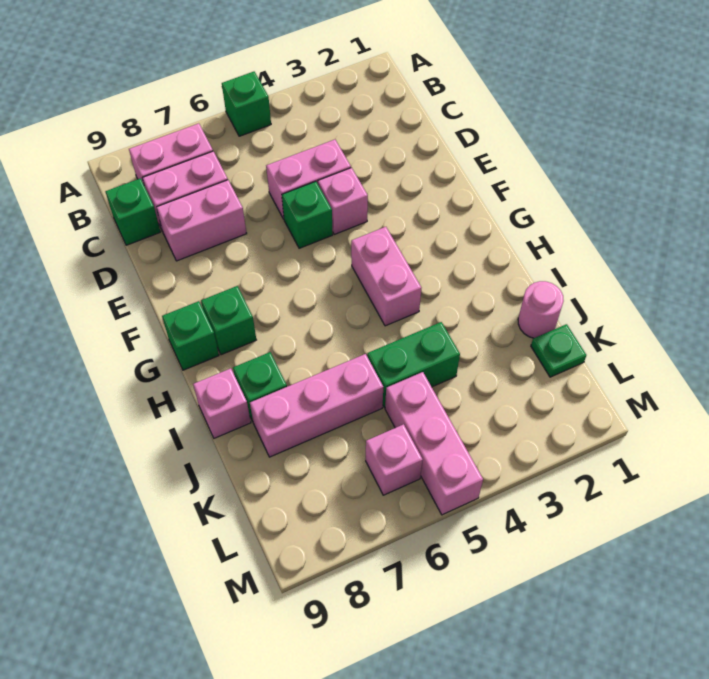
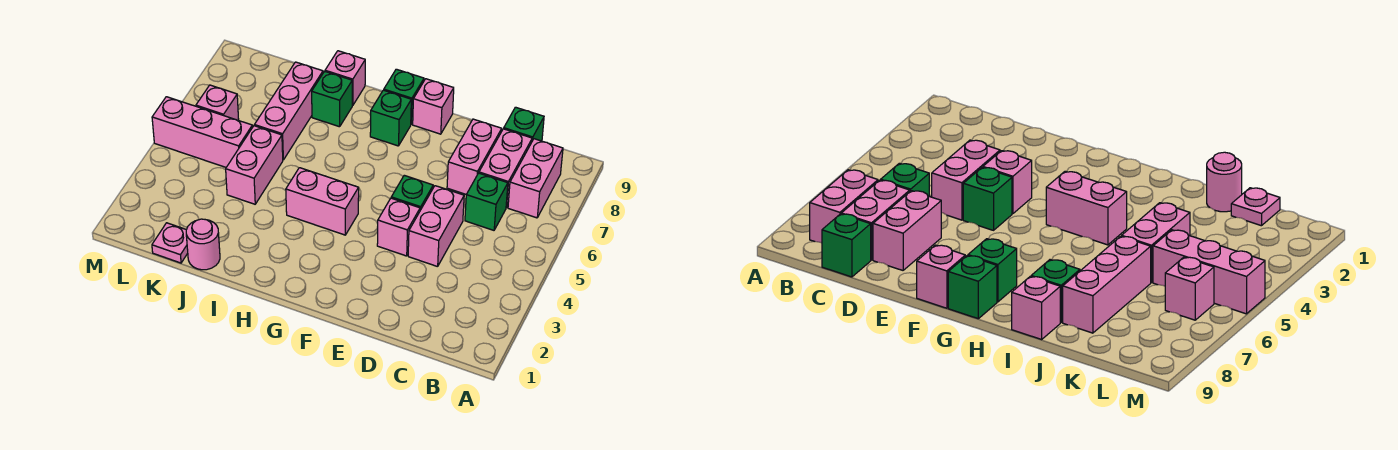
green brick A5 level 1 -> green brick C6 level 1
none -> pink brick F9 level 1
green brick J4:J5 level 1 -> pink brick J4:J5 level 1
green plate K1 level 1 -> pink plate K1 level 1

